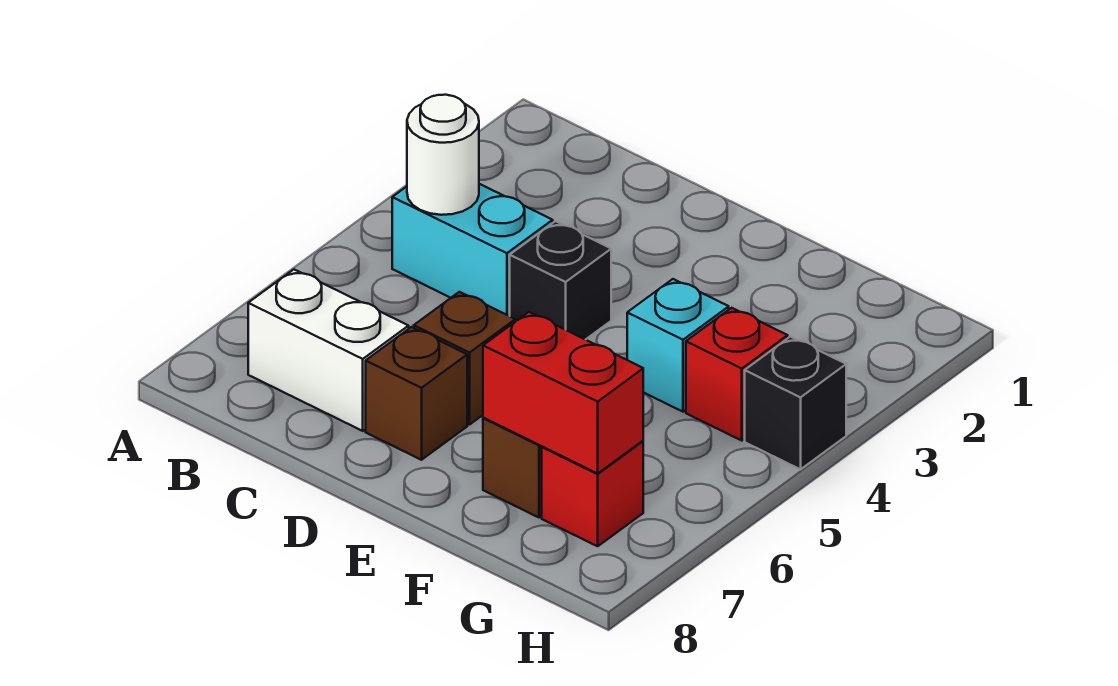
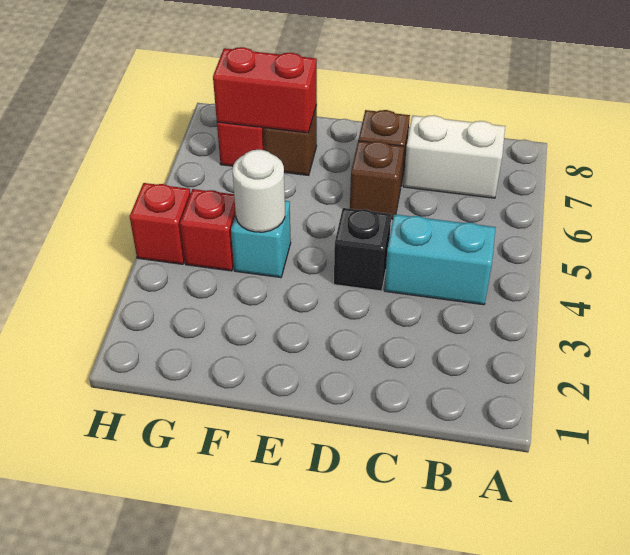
white round brick B4 level 2 -> white round brick F4 level 2
black brick H4 level 1 -> red brick H4 level 1

